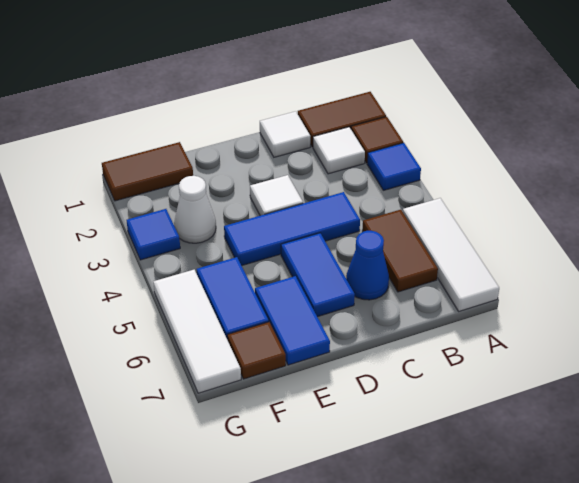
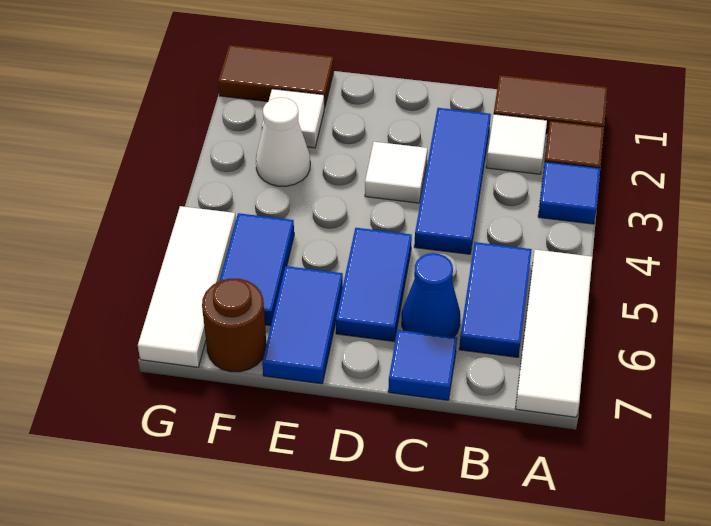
brown tile B5:B6 level 1 -> blue tile B5:B6 level 1
white tile C1 level 1 -> white tile F2 level 1
blue tile C4:E4 level 1 -> blue tile C2:C4 level 1
brown tile F7 level 1 -> brown round brick F7 level 1
blue tile G3 level 1 -> blue tile C7 level 1

